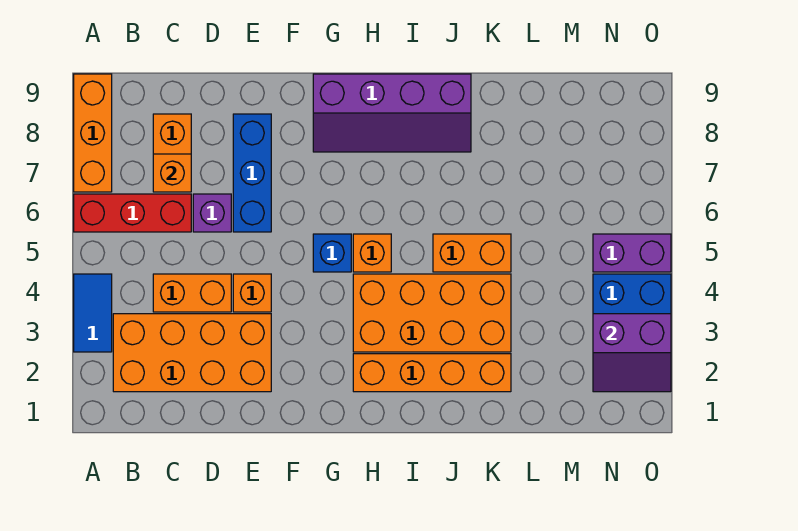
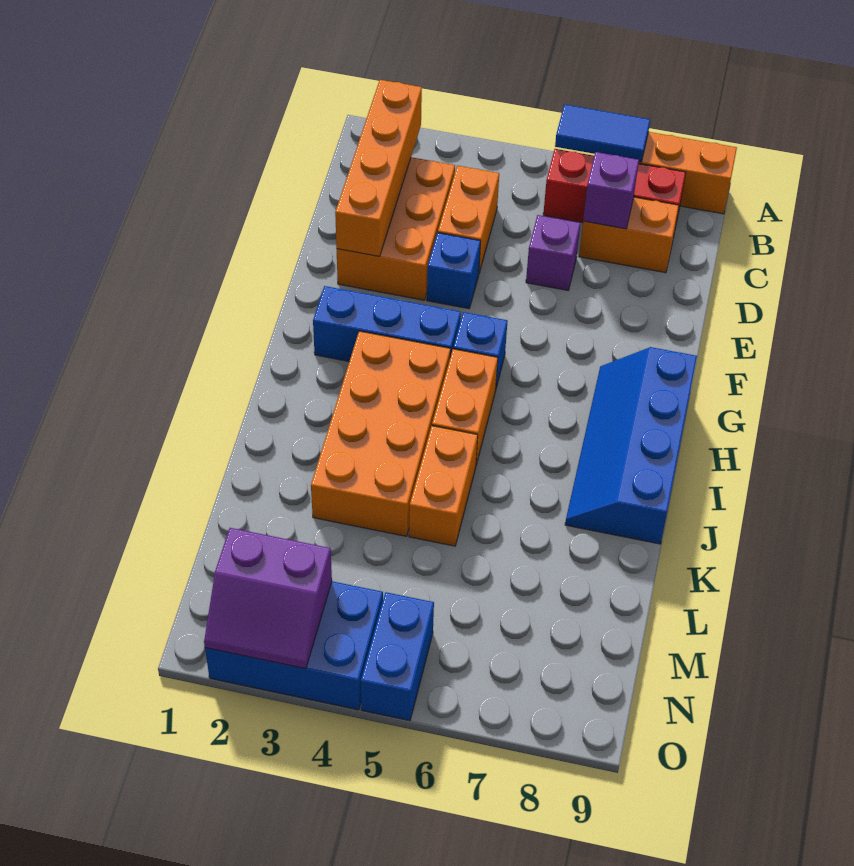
blue tile A3:A4 level 1 -> blue tile A6:A7 level 2
red brick A6:C6 level 1 -> red brick B6:B8 level 1
orange brick B2:E3 level 1 -> orange brick C2:E3 level 1
orange brick C7 level 2 -> purple brick C7 level 2
orange brick E4 level 1 -> blue brick E4 level 1
blue brick E6:E8 level 1 -> blue brick G2:G4 level 1
purple slope G8:J9 level 1 top 9 -> blue slope G8:J9 level 1 top 9
orange brick H2:K2 level 1 -> orange brick B2:E2 level 2
orange brick H5 level 1 -> orange brick H5:I5 level 1
purple slope N2:O3 level 2 top 3 -> purple slope N2:O3 level 2 top N
purple brick N5:O5 level 1 -> blue brick N5:O5 level 1

